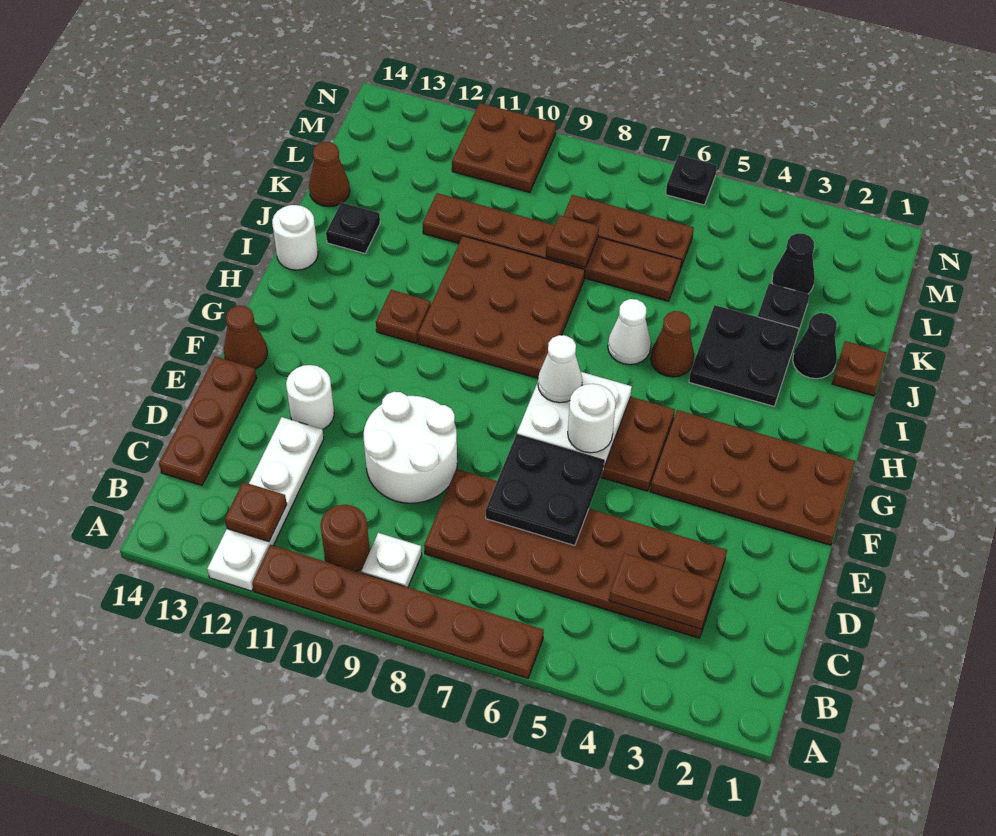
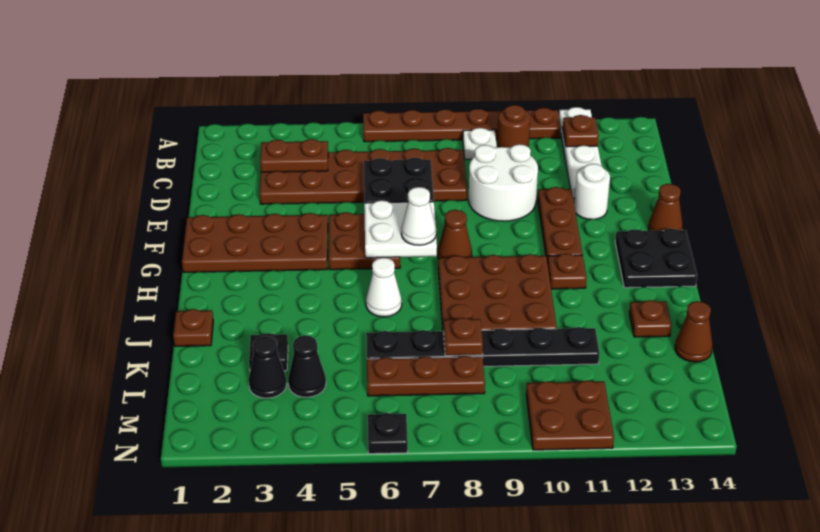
brown plate C14:E14 level 1 -> brown plate E11:G11 level 1
white round brick F6 level 3 -> none
black plate I3:J4 level 1 -> black plate G13:H14 level 1
brown cone I5 level 1 -> brown cone G8 level 1
white round brick I14 level 1 -> none
black cone J2 level 1 -> black cone L4 level 1
black plate J13 level 1 -> brown plate J13 level 1
brown plate K6:K11 level 1 -> black plate K6:K11 level 1

